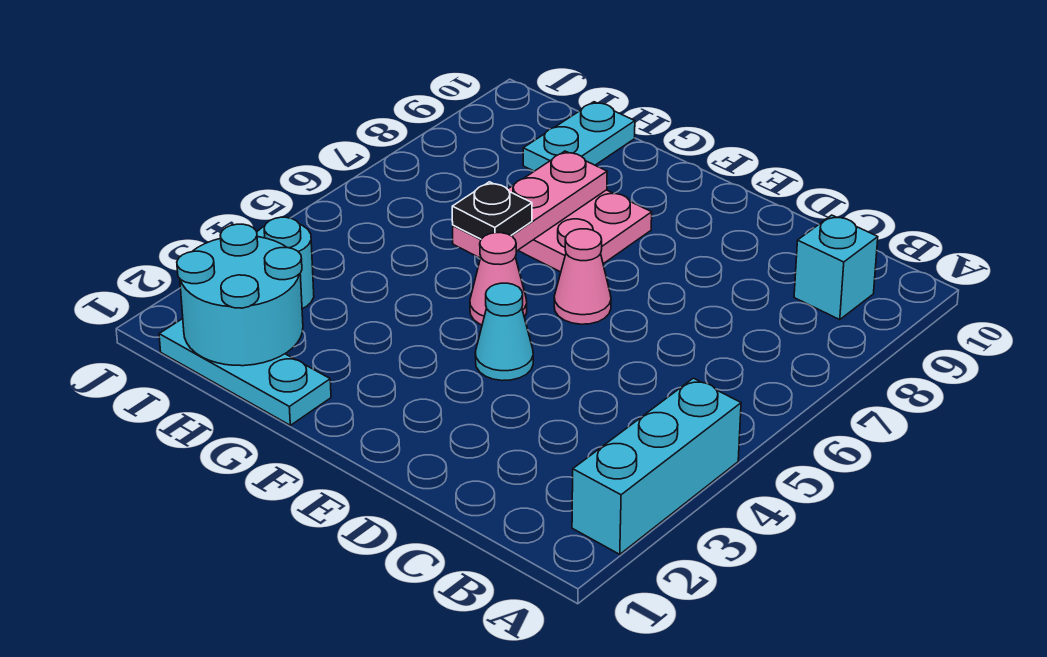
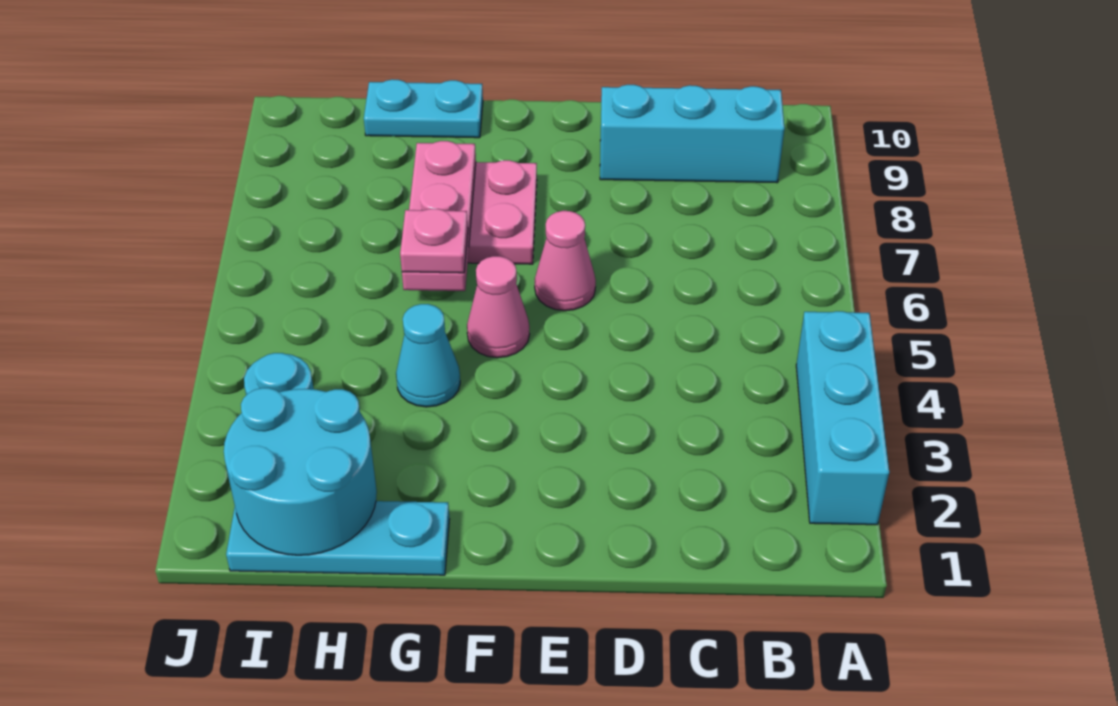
cyan brick B9 level 1 -> cyan brick B9:D9 level 1
cyan cone E4 level 1 -> cyan cone G4 level 1
black plate G6 level 3 -> pink plate G6 level 3
cyan plate H9:H10 level 1 -> cyan plate G10:H10 level 1

